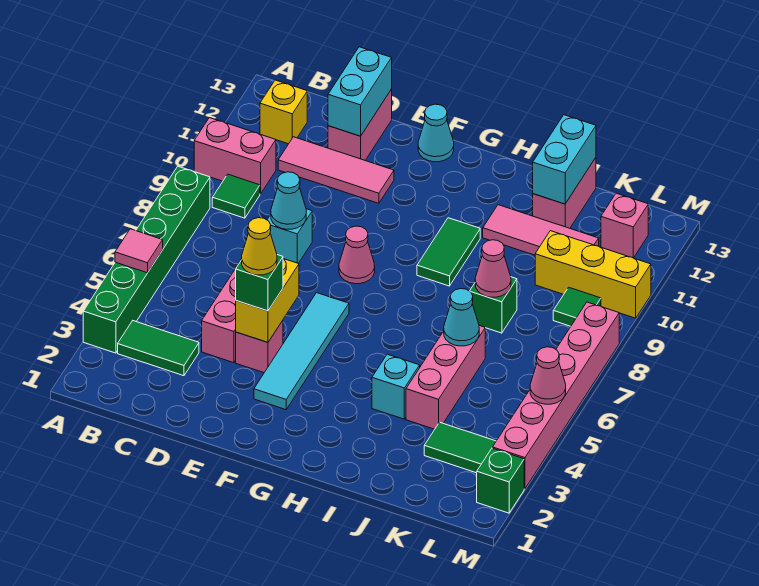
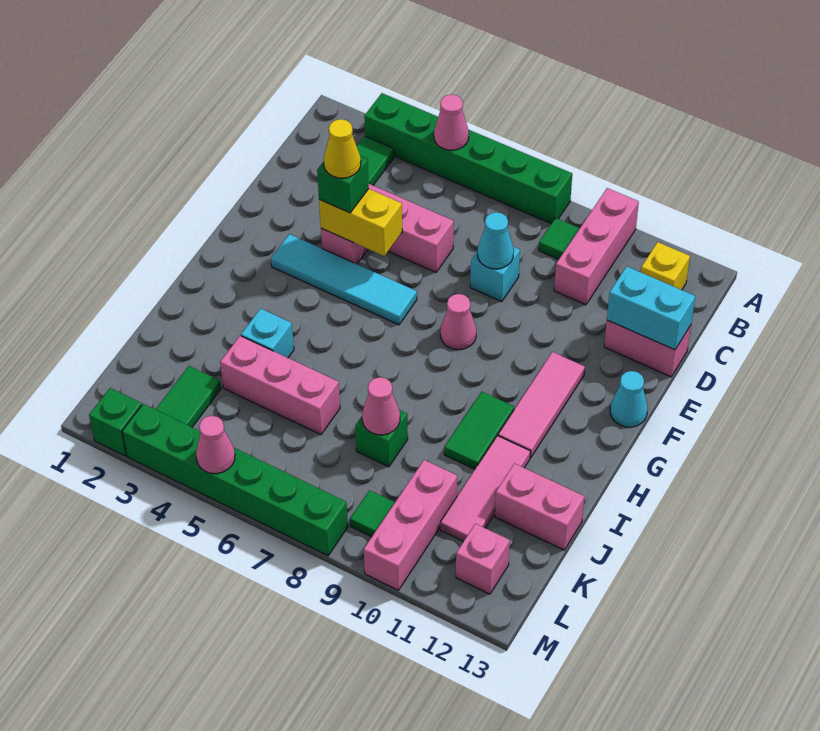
pink tile A5 level 2 -> pink cone A5 level 2
pink brick A10:B10 level 1 -> pink brick A10:C10 level 1
pink tile C11:E11 level 1 -> pink tile F11:H11 level 1
green tile H9:H10 level 1 -> green tile H10:I10 level 1
cyan cone J6 level 2 -> none
cyan brick J12:J13 level 2 -> none
yellow brick K10:M10 level 1 -> pink brick K10:M10 level 1
pink brick M3:M8 level 1 -> green brick M3:M8 level 1

